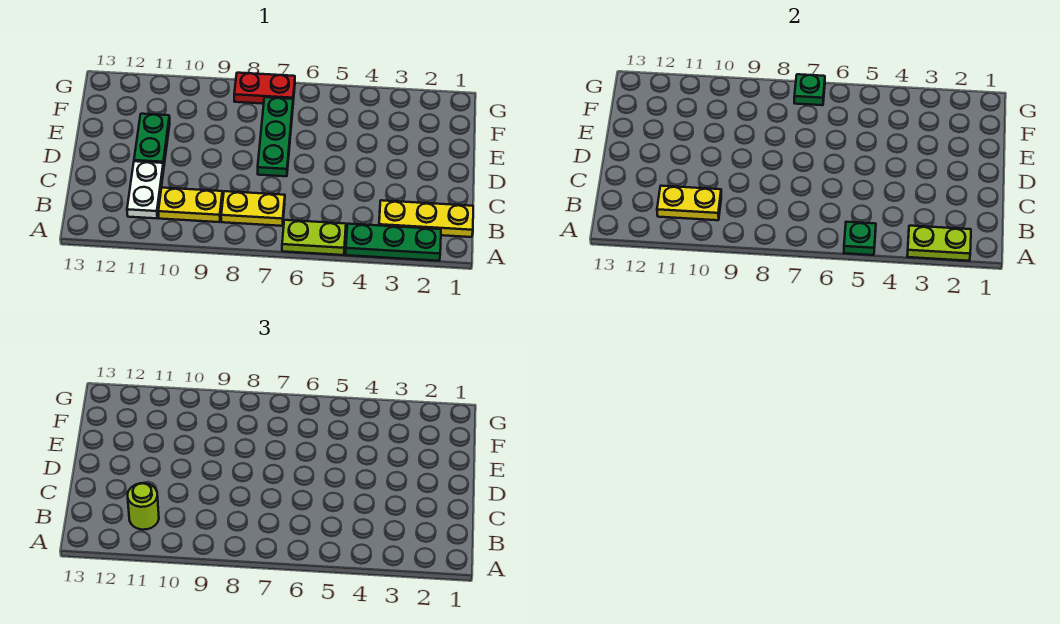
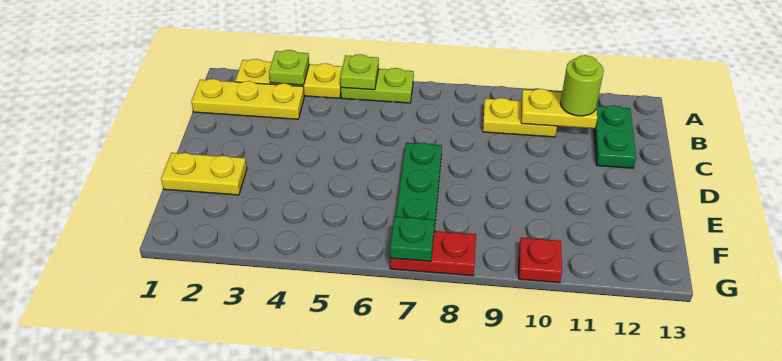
green plate A2:A4 level 1 -> yellow plate A2:A4 level 1
lime plate A2:A3 level 2 -> lime plate A3 level 2
green plate A5 level 2 -> lime plate A5 level 2
yellow plate B7:B8 level 1 -> yellow plate E1:E2 level 1
white plate B11:C11 level 1 -> none
green plate D11:E11 level 1 -> green plate B12:C12 level 1
none -> red plate G10 level 1

